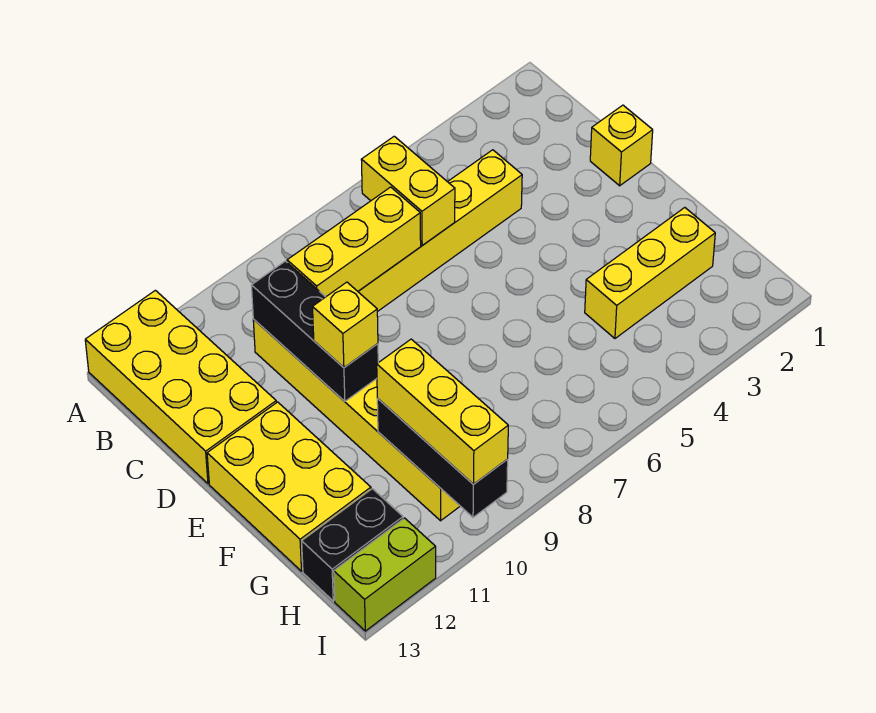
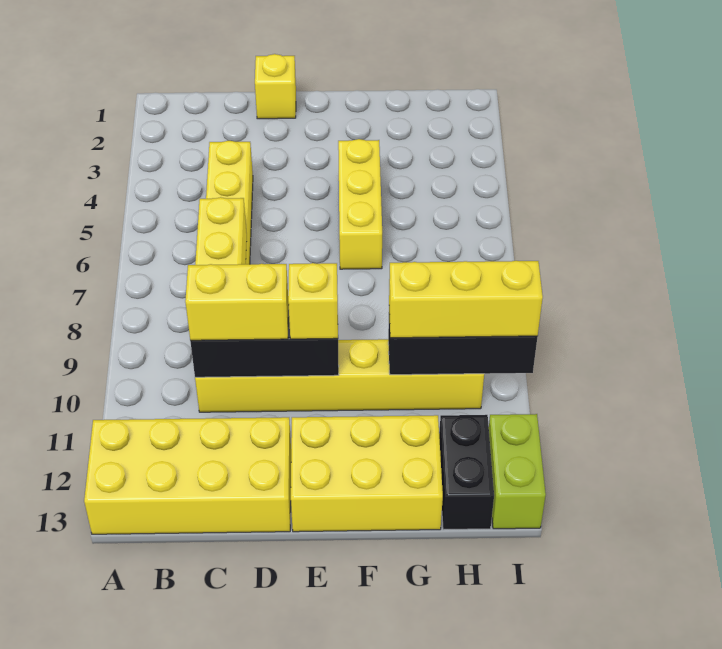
yellow brick B6:C6 level 2 -> yellow brick C10:D10 level 3
yellow brick G2:G4 level 1 -> yellow brick F4:F6 level 1

